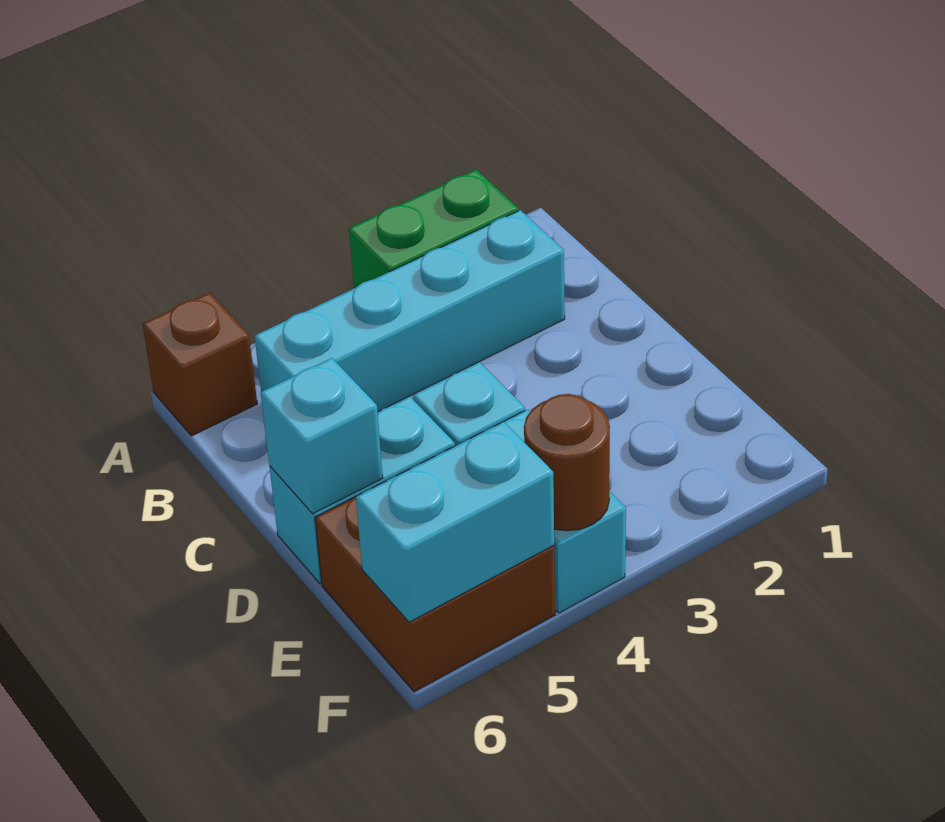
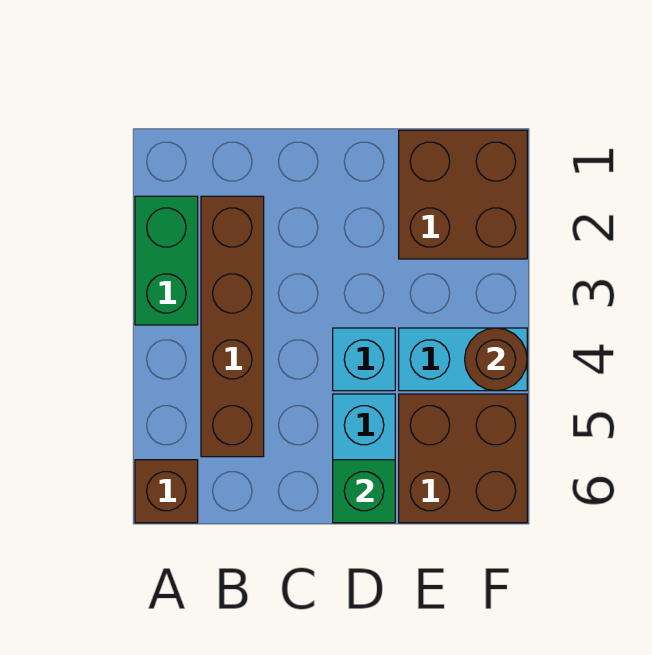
cyan brick B2:B5 level 1 -> brown brick B2:B5 level 1
cyan brick D6 level 2 -> green brick D6 level 2
none -> brown brick E1:F2 level 1
cyan brick F5:F6 level 2 -> none

